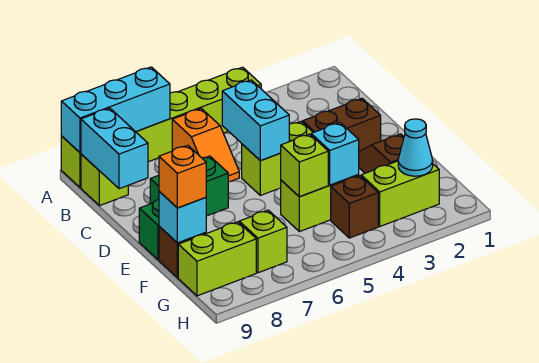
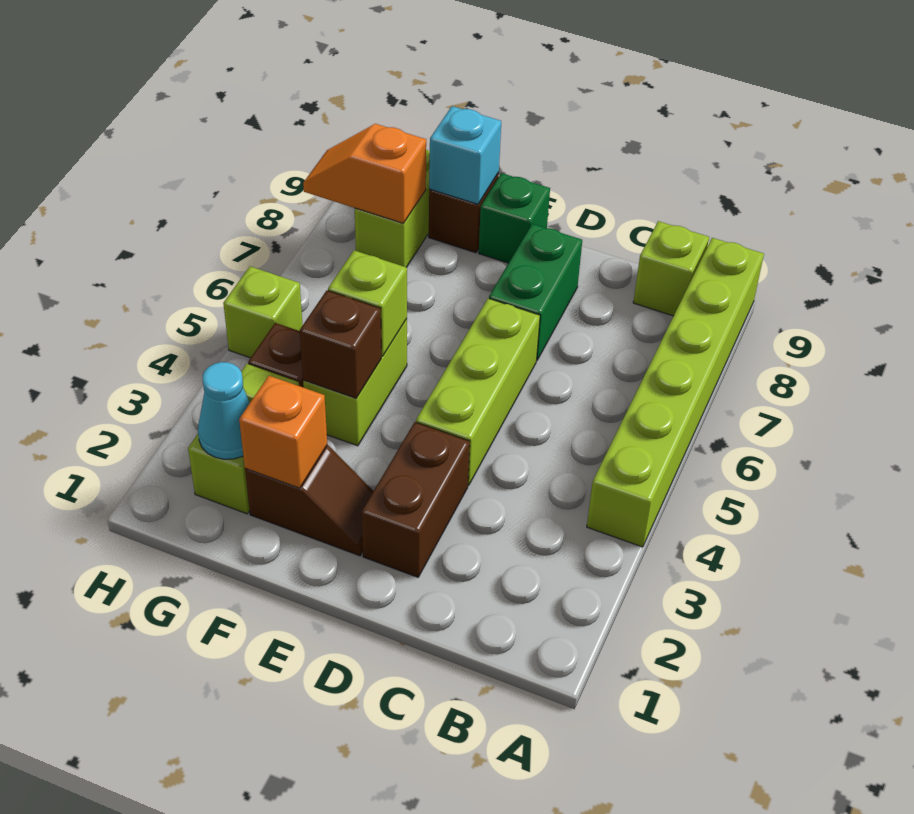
cyan brick A7:A9 level 2 -> none
orange slope B6:C6 level 1 top B -> orange slope G8:H8 level 2 top G
cyan brick B9:C9 level 2 -> none
cyan brick C5:D5 level 2 -> none
lime brick D4:D5 level 1 -> lime brick D4:D6 level 1
cyan brick F4 level 2 -> brown brick F4 level 2
orange brick F9 level 3 -> orange brick F2 level 2
lime brick G7 level 1 -> lime brick H5 level 1

